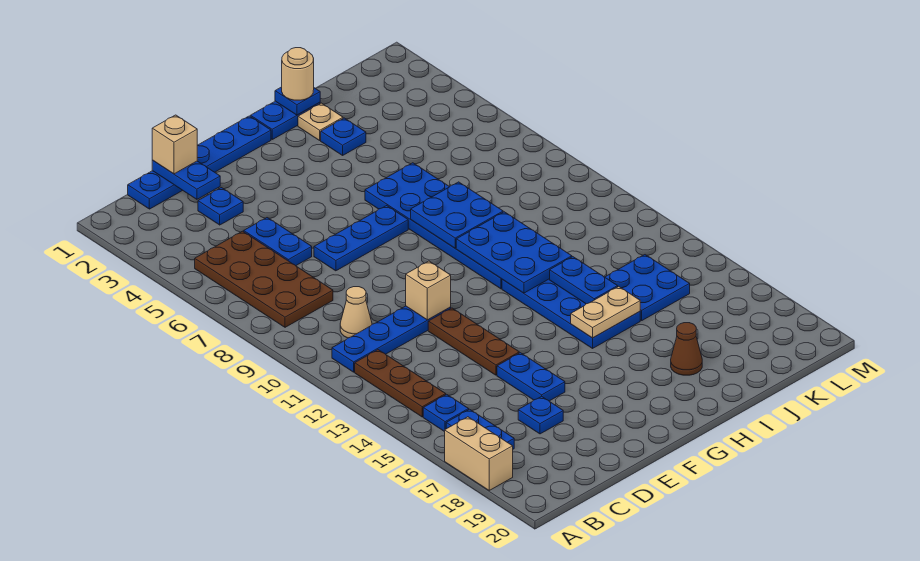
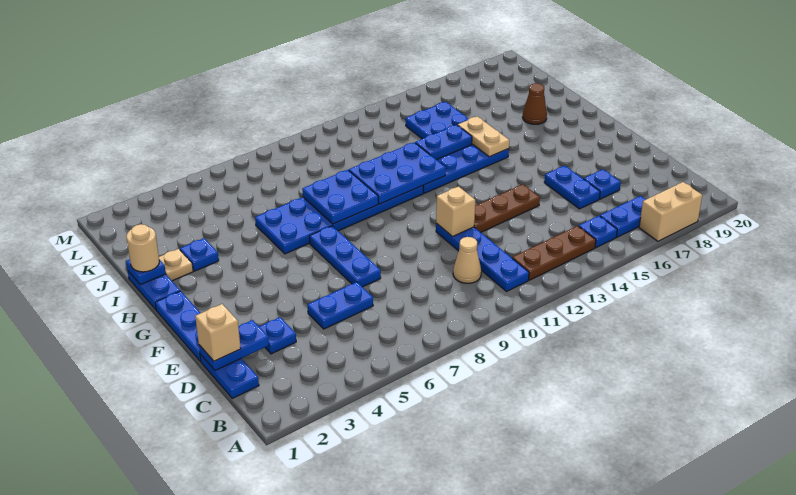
brown plate B5:C8 level 1 -> none
blue plate E15:E16 level 1 -> blue plate D16:E16 level 1

